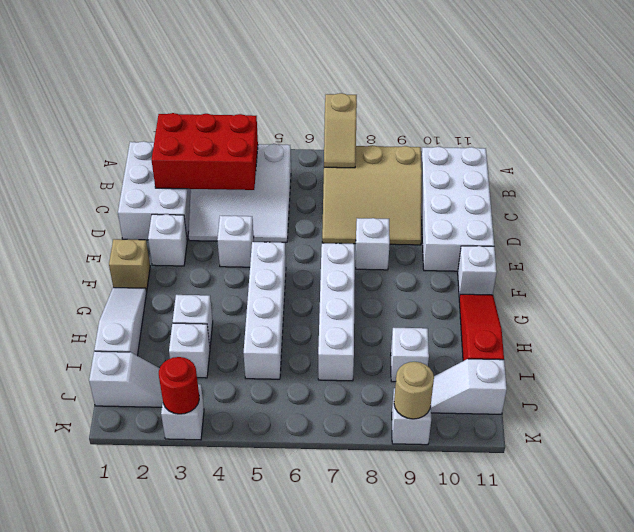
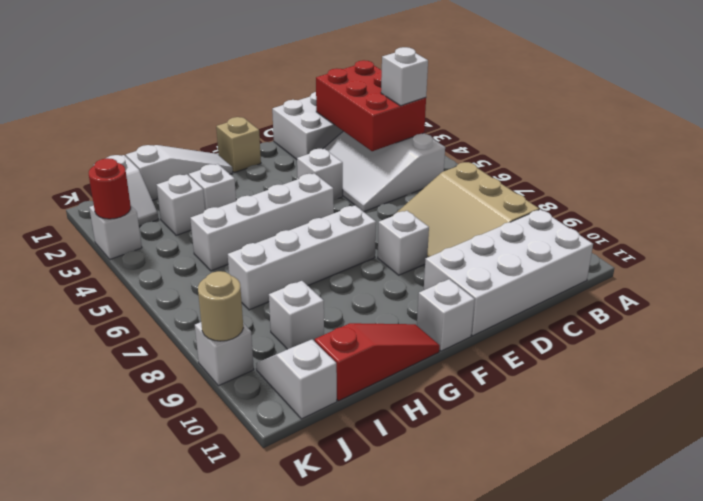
tan slope A7:B7 level 2 top A -> none
white brick E2 level 1 -> white brick B4 level 3

